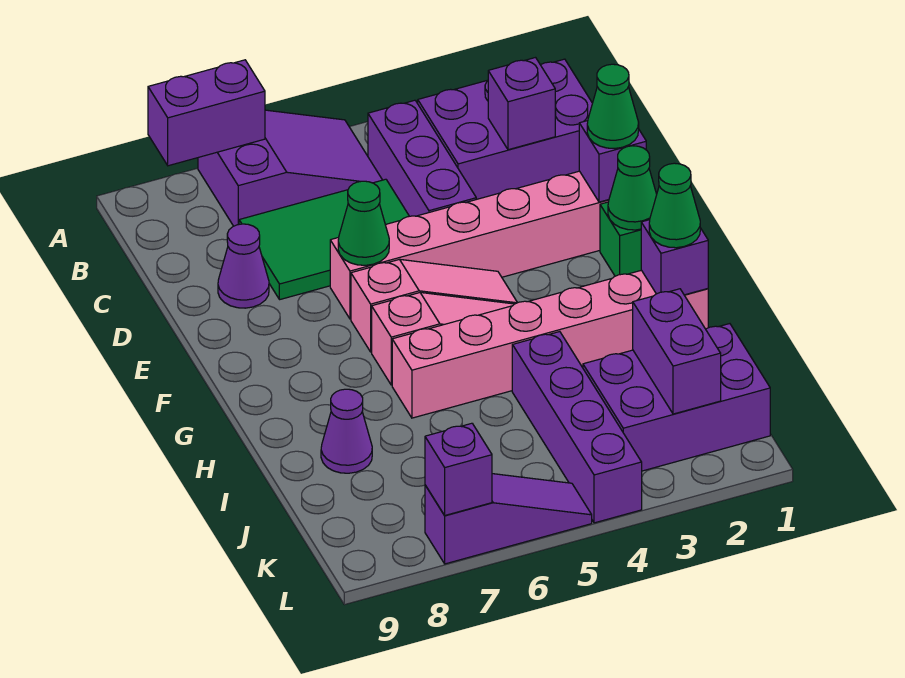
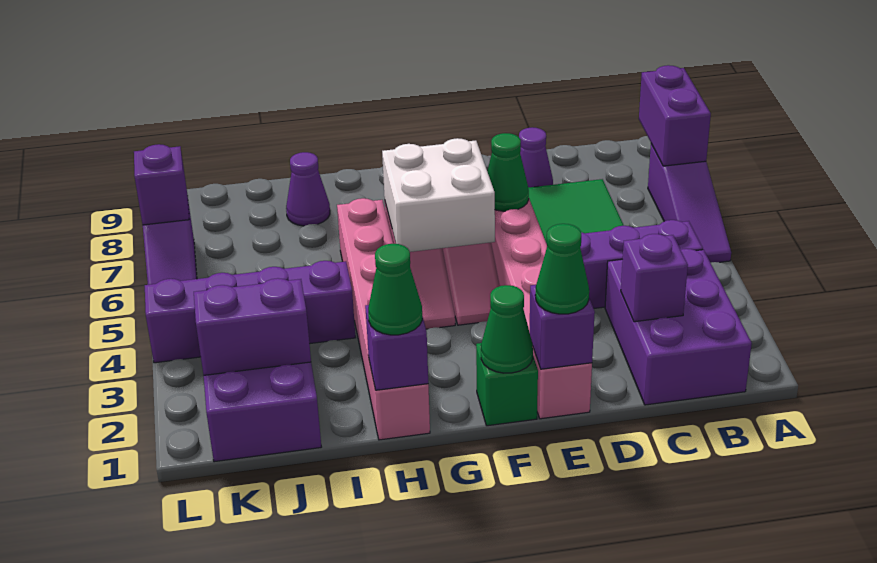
purple slope A5:B7 level 1 top 7 -> purple slope A5:A7 level 1 top 7
none -> white brick F5:G6 level 2

